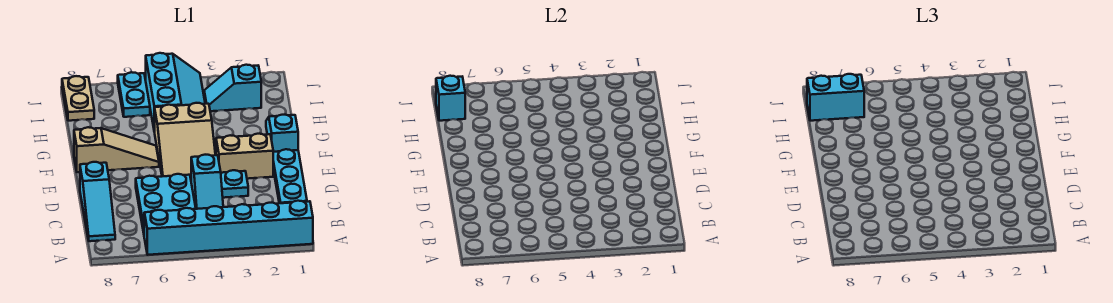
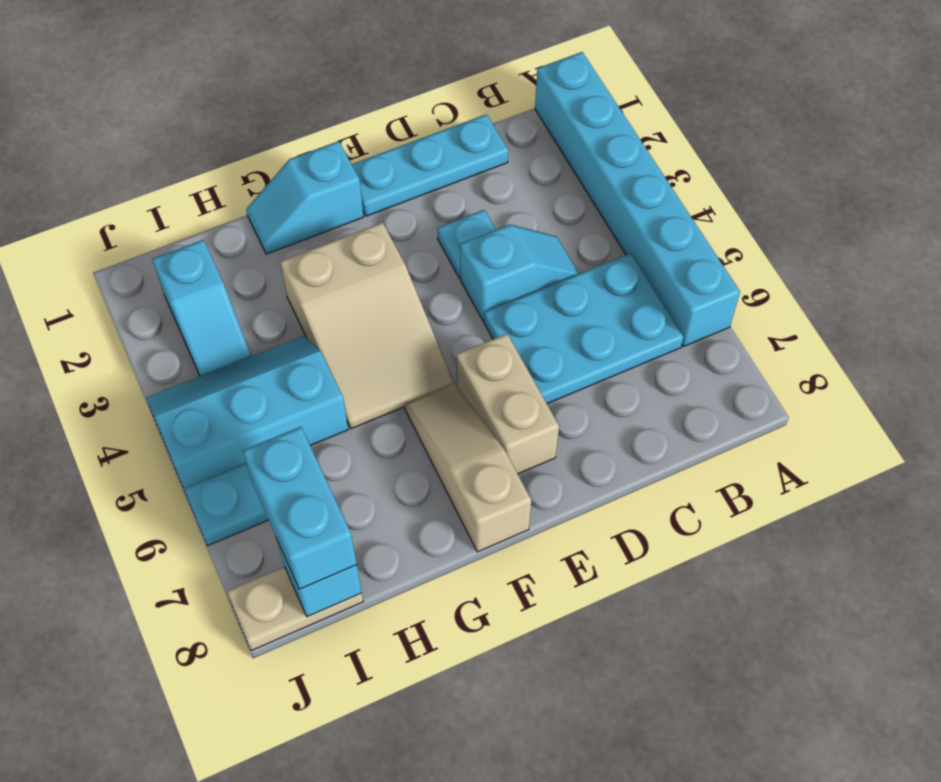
cyan slope B8:D8 level 1 top D -> none
tan brick E2:E3 level 1 -> tan brick E6:E7 level 1
tan slope E4:G5 level 1 top G -> tan slope F3:G5 level 1 top 3

